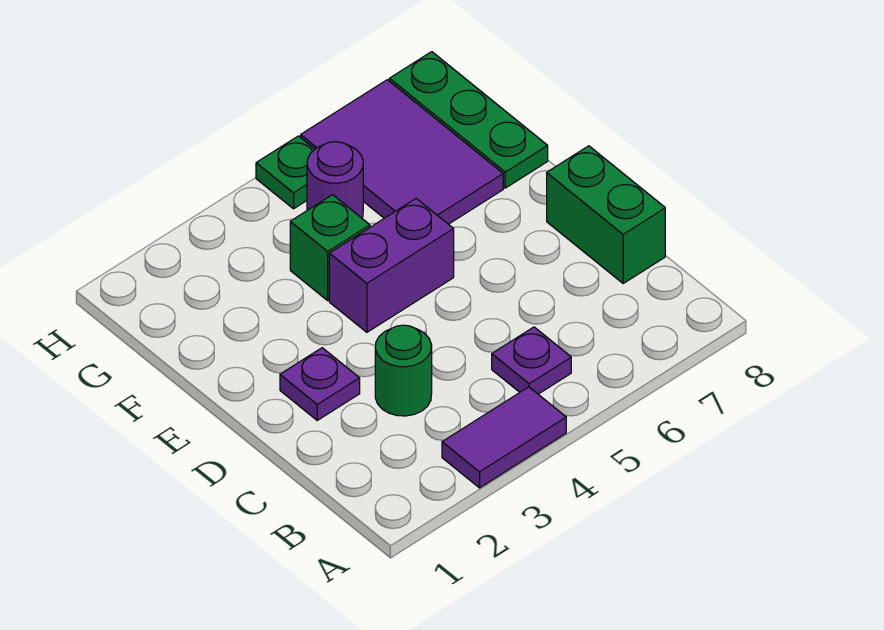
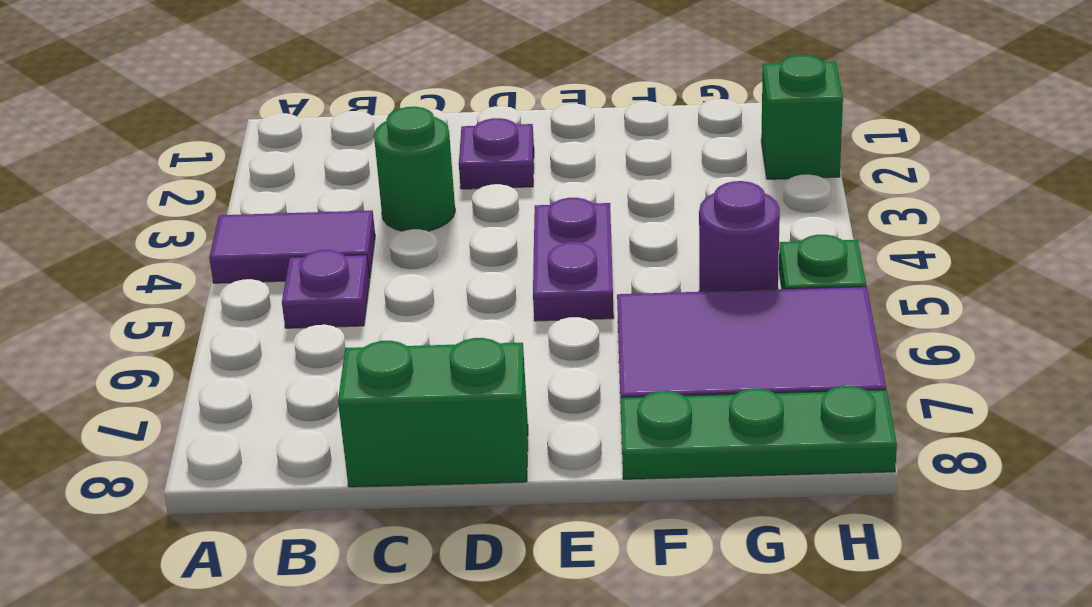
purple tile A3:A4 level 1 -> purple tile A4:B4 level 1
purple brick E4:E5 level 1 -> purple plate E4:E5 level 1
green brick F4 level 1 -> green brick H2 level 1

